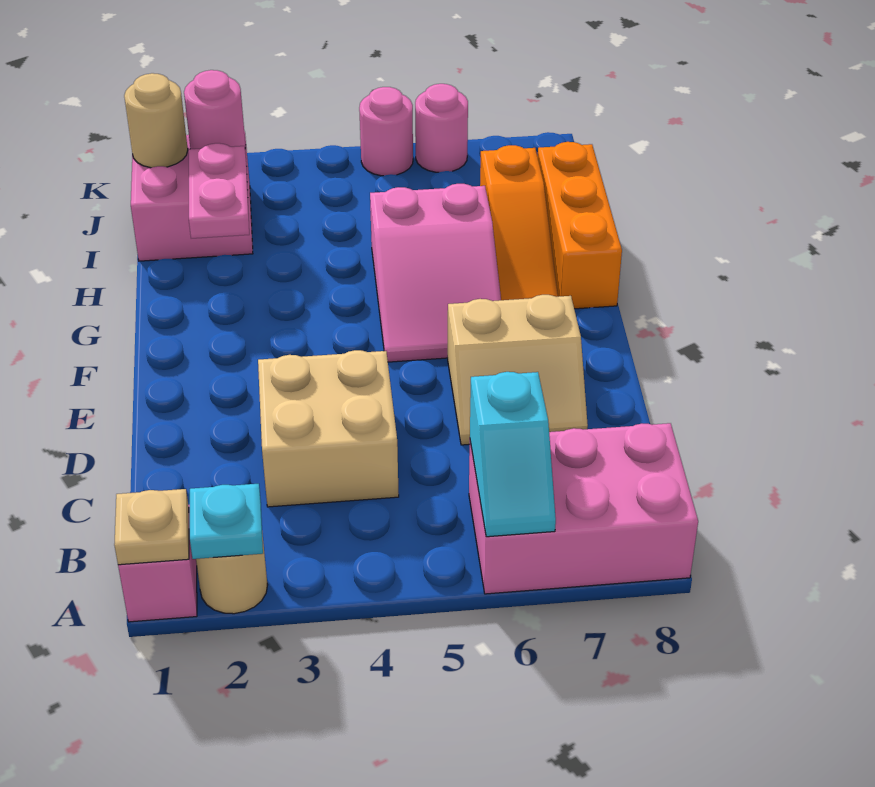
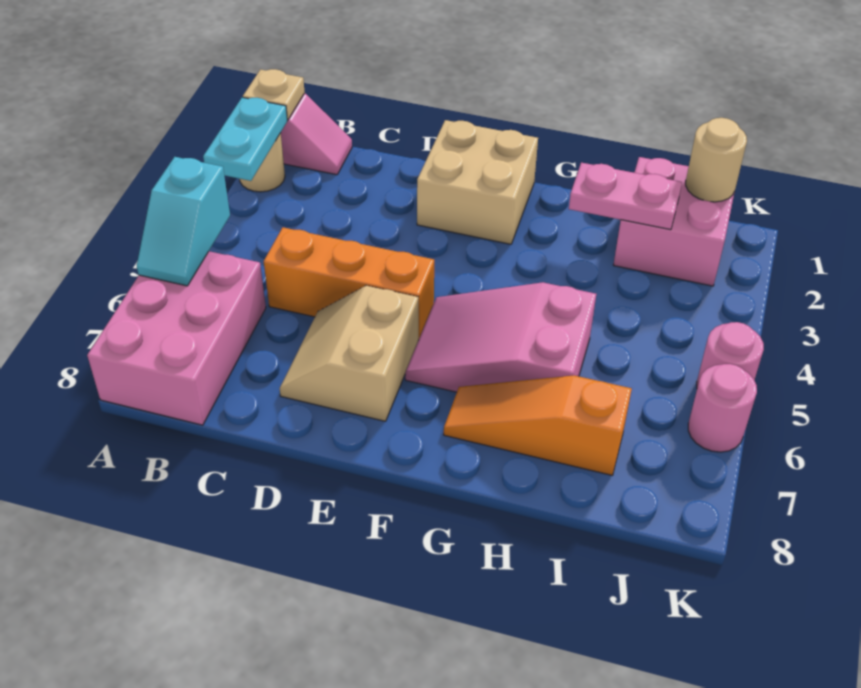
cyan plate A2 level 2 -> cyan plate A2:A3 level 2
cyan slope A6:B6 level 2 top B -> cyan slope A5:A6 level 2 top 5
tan brick C3:D4 level 1 -> tan brick E1:F2 level 1
orange brick G8:I8 level 1 -> orange brick C5:E5 level 1
pink round brick J2 level 2 -> none

